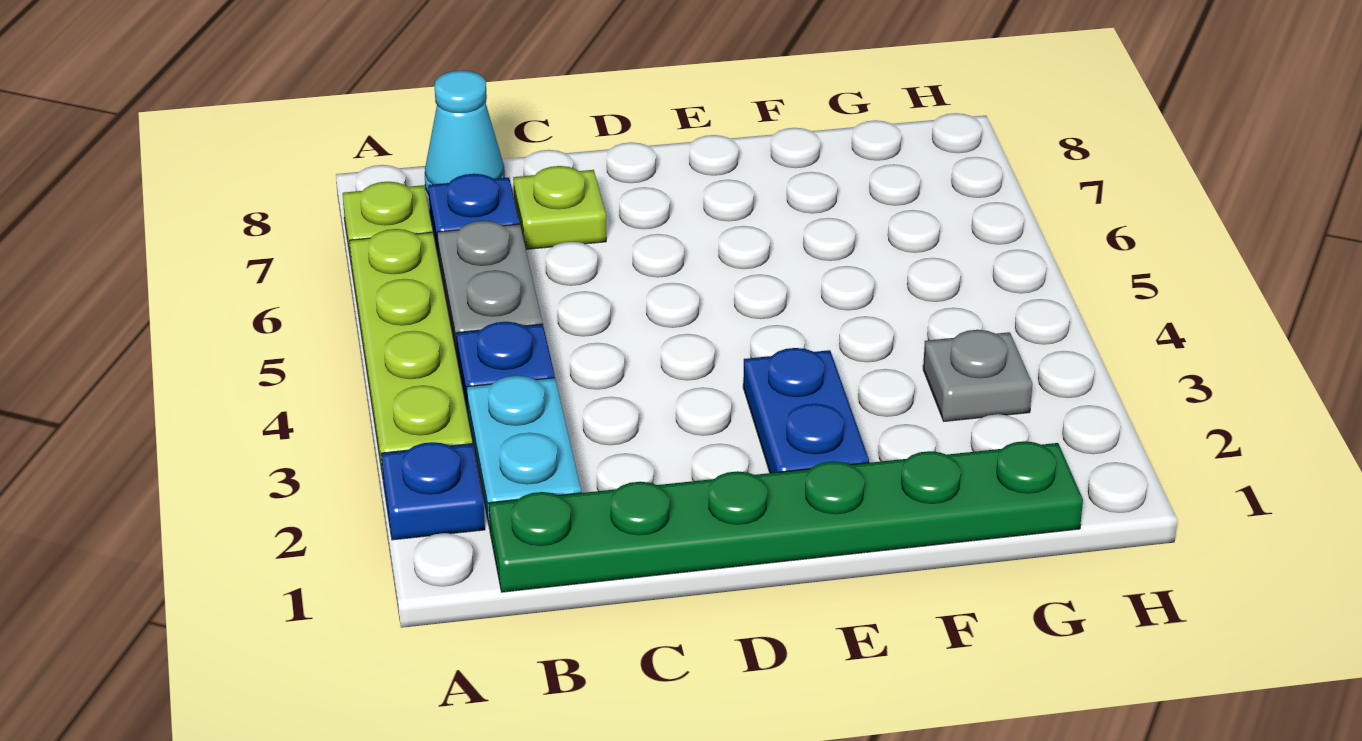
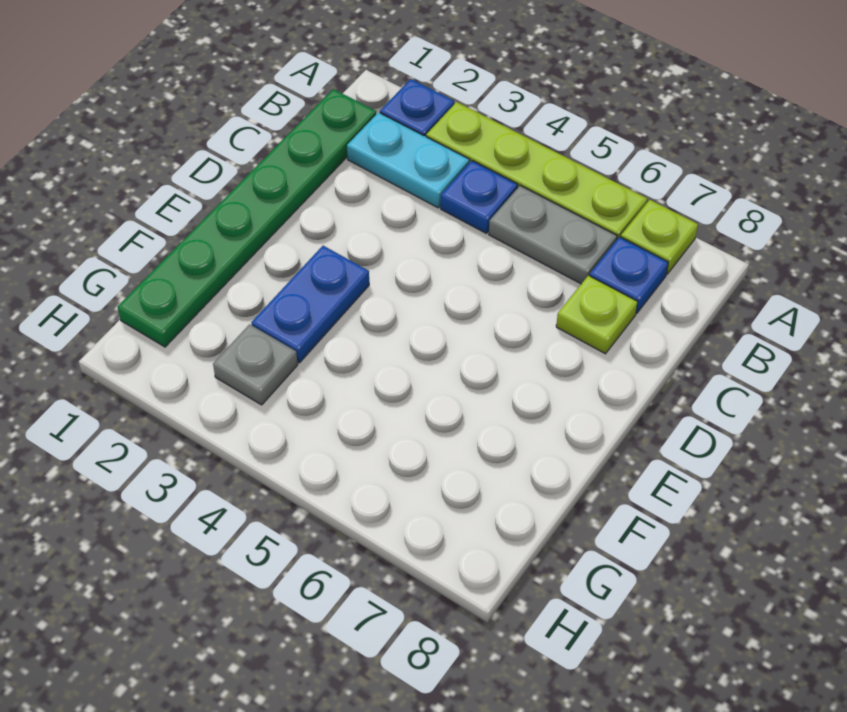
cyan cone B8 level 1 -> none
blue plate E2:E3 level 1 -> blue plate E3:F3 level 1

